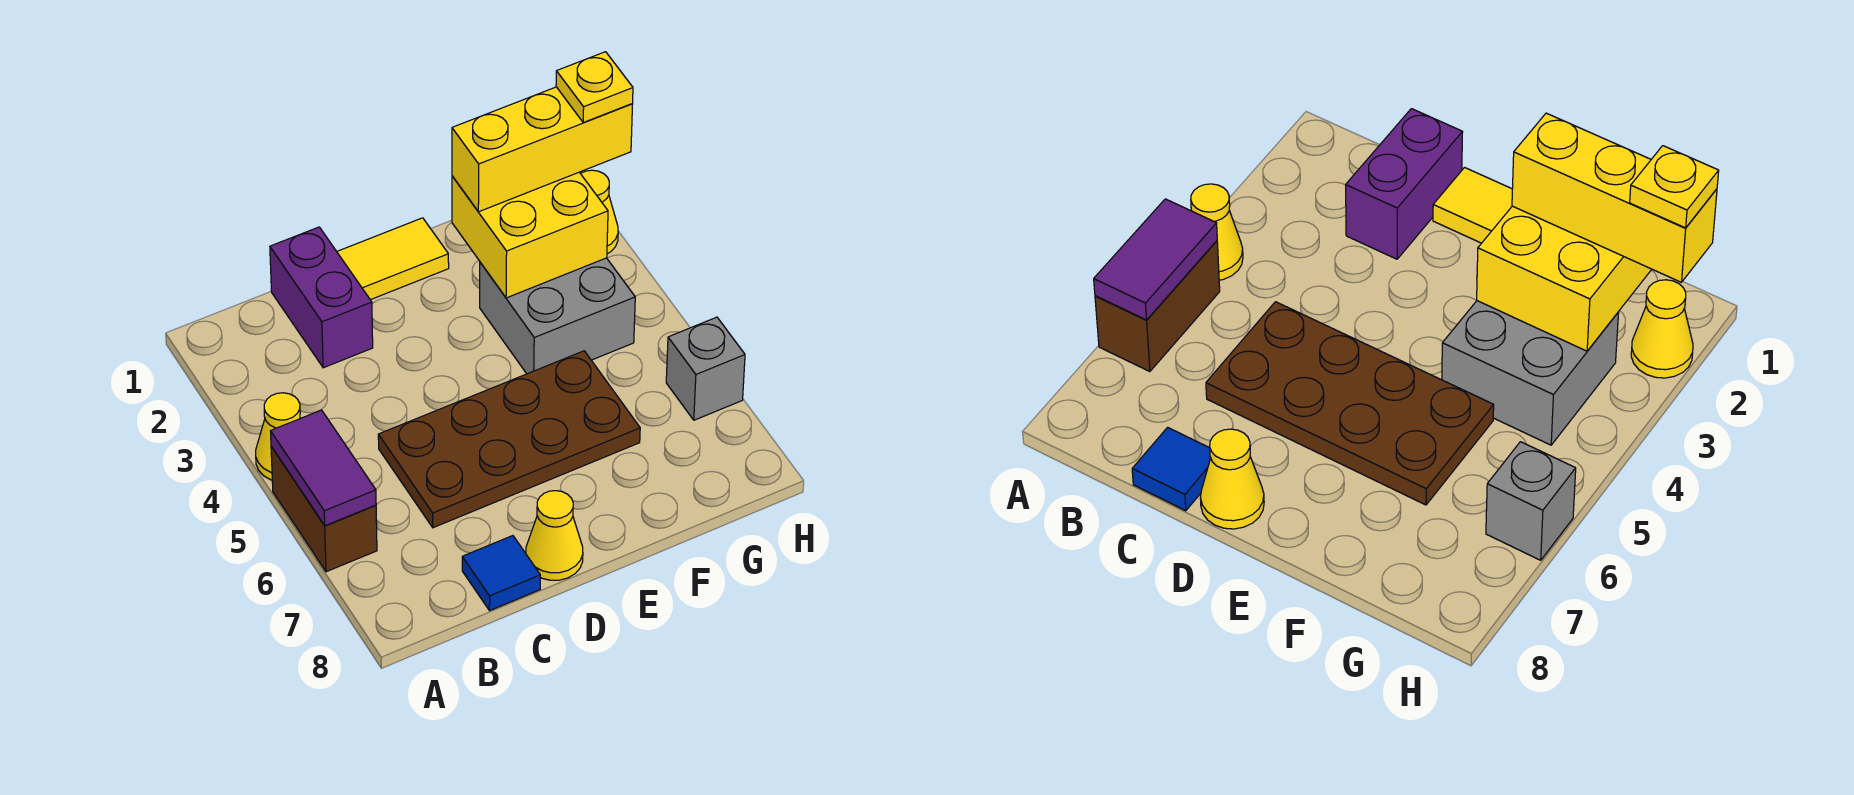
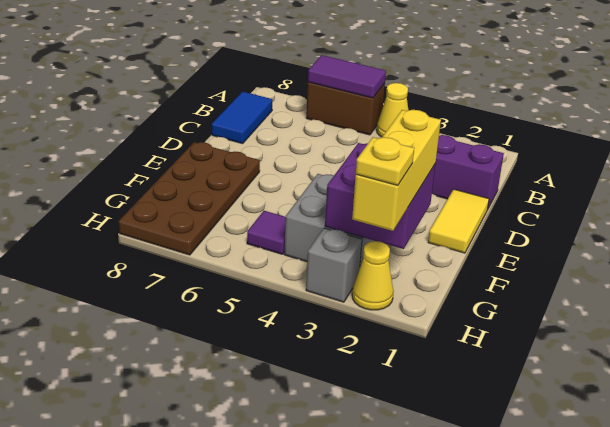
brown plate C5:F6 level 1 -> brown plate E7:H8 level 1
blue tile C8 level 1 -> blue tile B8:C8 level 1
yellow cone D8 level 1 -> none
yellow brick F2:G3 level 2 -> purple brick F2:G3 level 2
none -> purple tile G5 level 1
grey brick H6 level 1 -> grey brick H3 level 1

